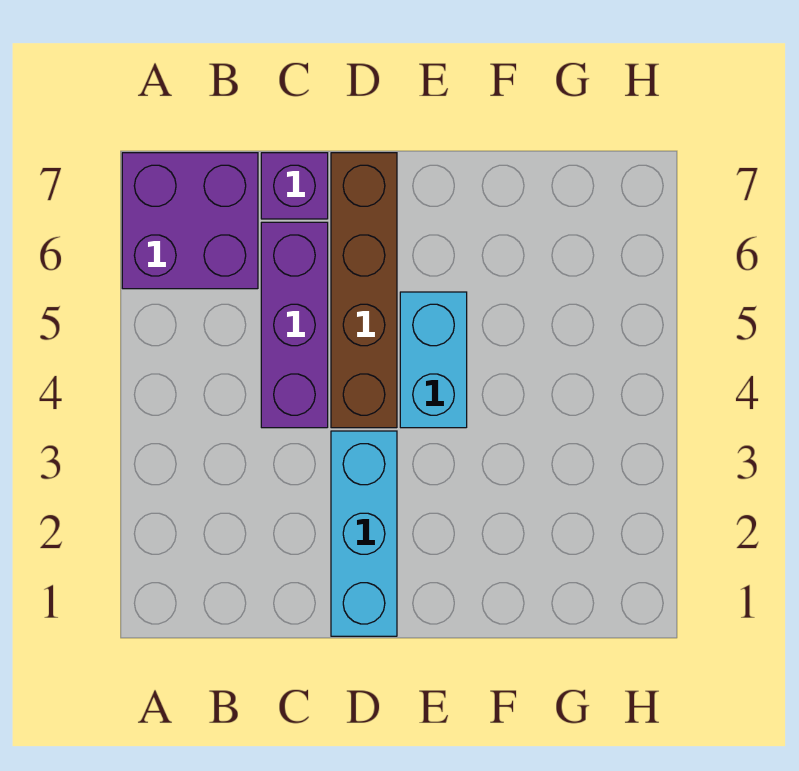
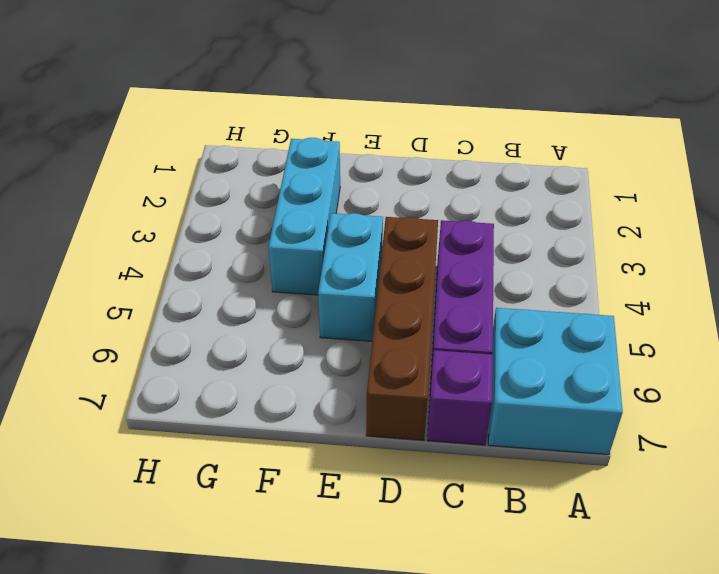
purple brick A6:B7 level 1 -> cyan brick A6:B7 level 1
cyan brick D1:D3 level 1 -> cyan brick F2:F4 level 1

